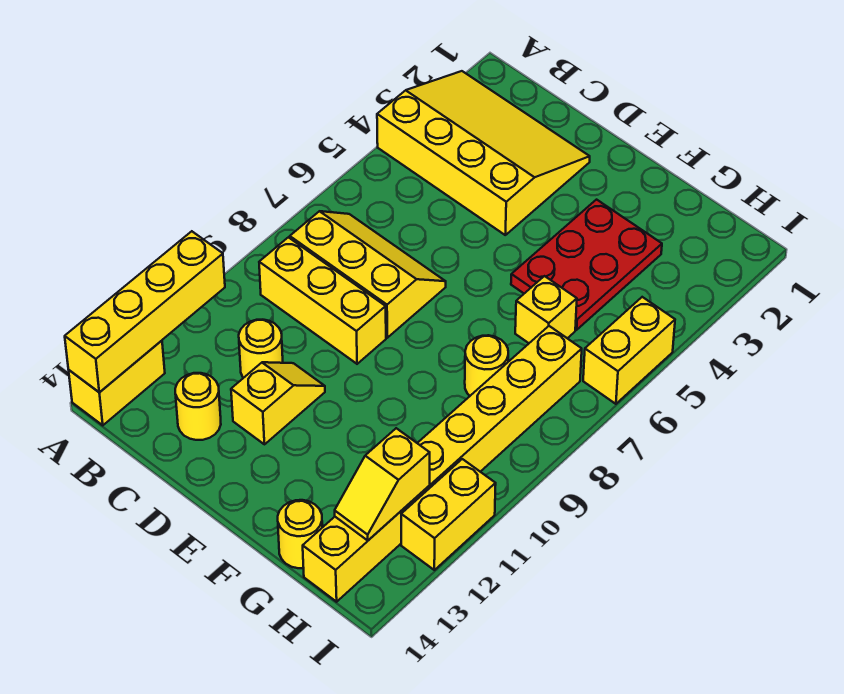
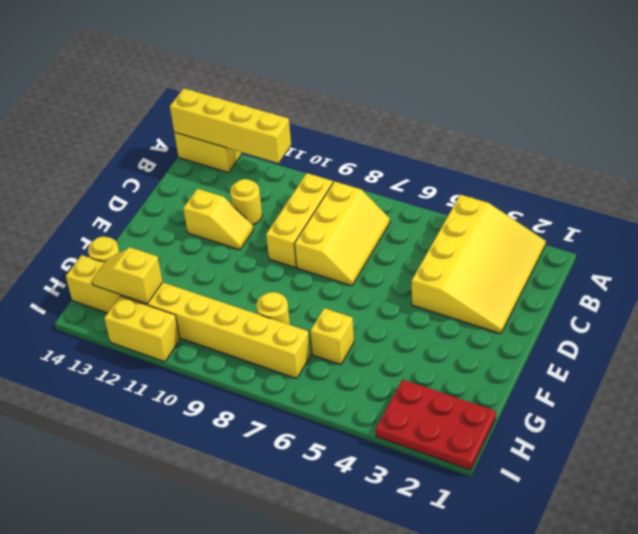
yellow round brick C13 level 1 -> none
red plate F3:G5 level 1 -> red plate H1:I3 level 1
yellow brick I5:I6 level 1 -> none

